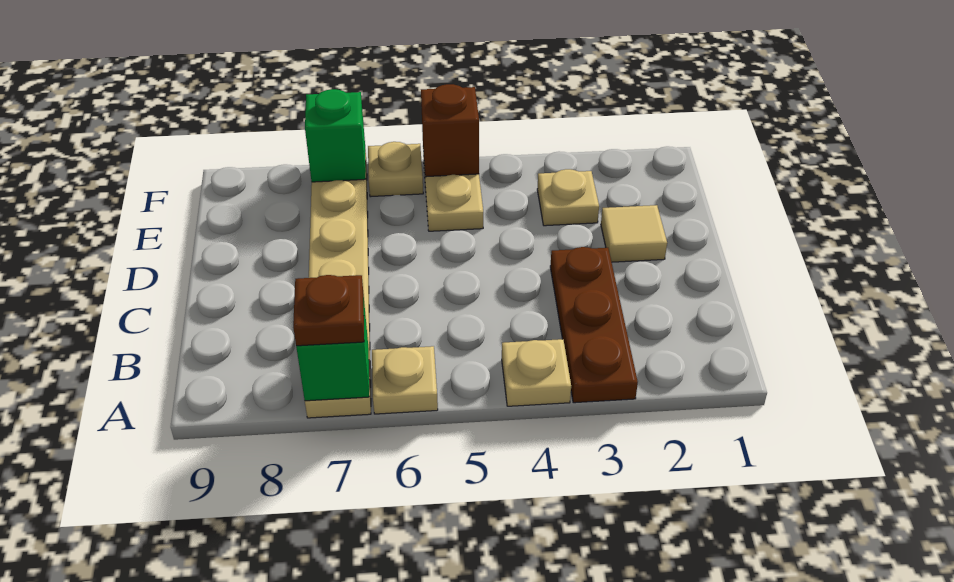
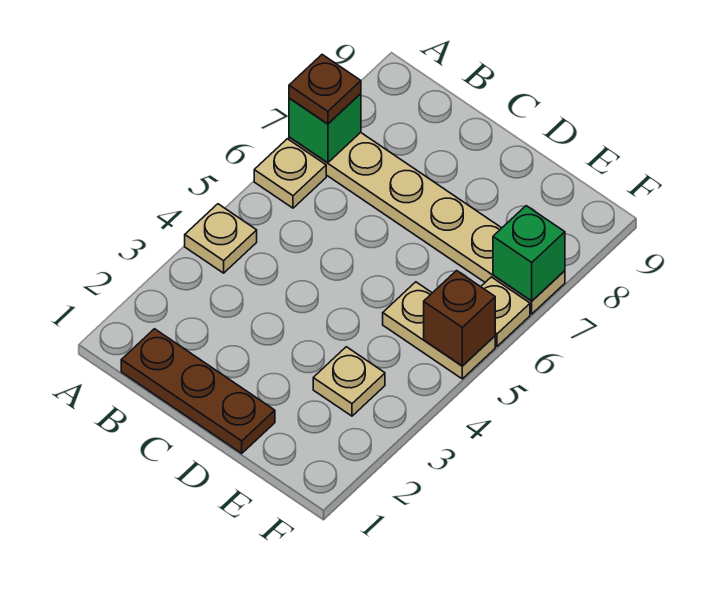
brown plate A3:C3 level 1 -> brown plate B1:D1 level 1
tan tile D2 level 1 -> none

